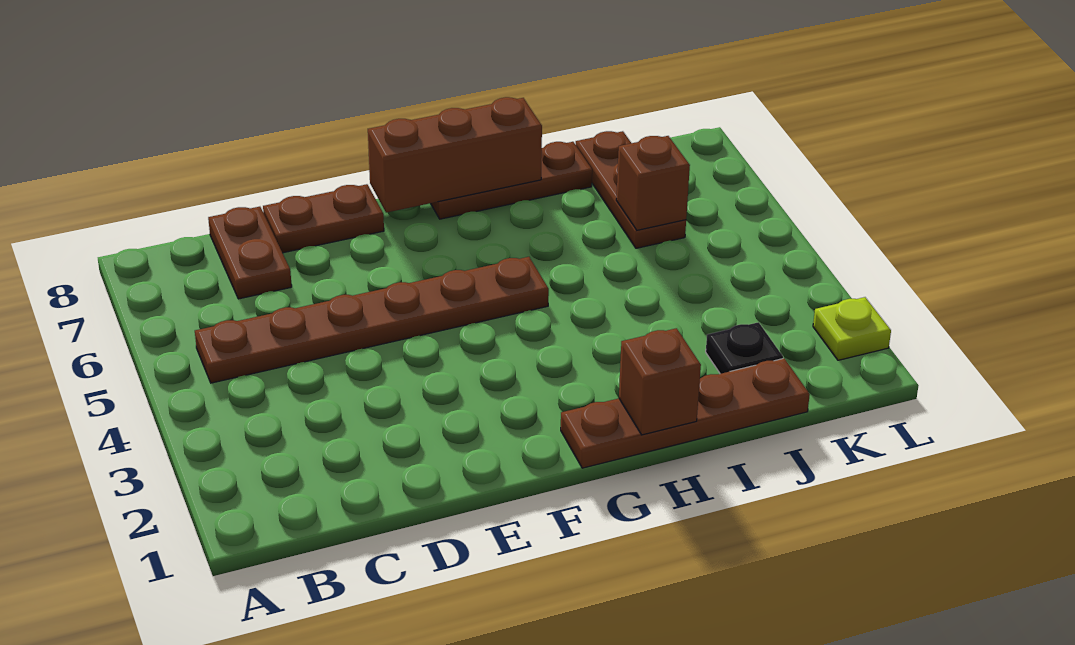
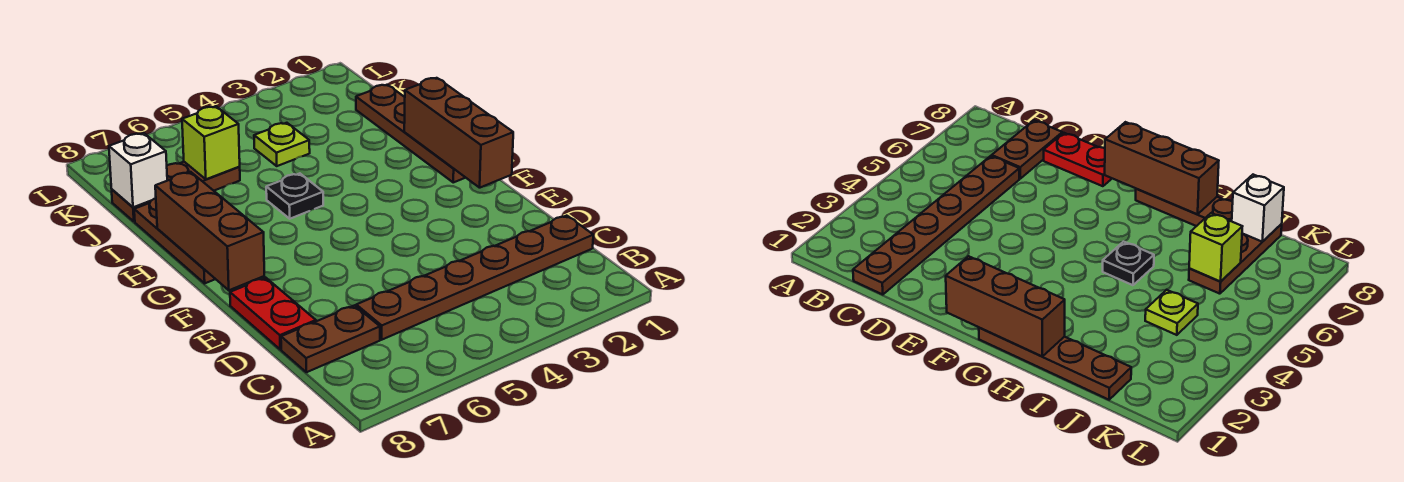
brown plate B5:G5 level 1 -> brown plate C1:C6 level 1
brown plate D8:E8 level 1 -> red plate D8:E8 level 1
brown brick H1 level 2 -> brown brick F1:H1 level 2
black plate J2 level 1 -> black plate H5 level 1
brown brick J6 level 2 -> lime brick J6 level 2
none -> white brick J8 level 2
lime plate L2 level 1 -> lime plate J4 level 1

